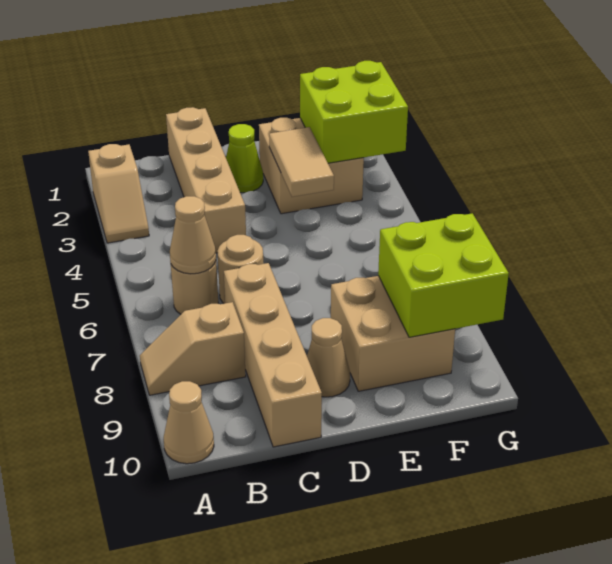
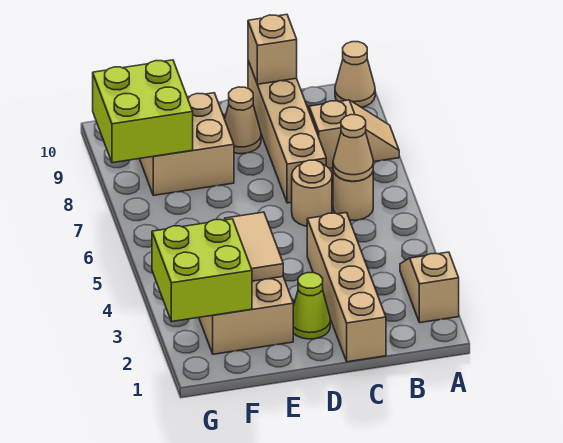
none -> tan brick C10 level 2

